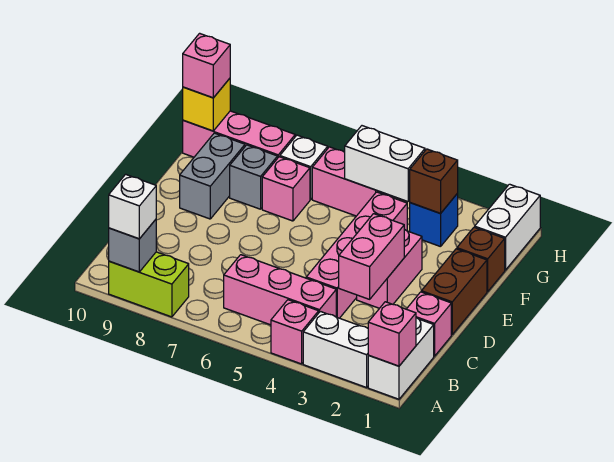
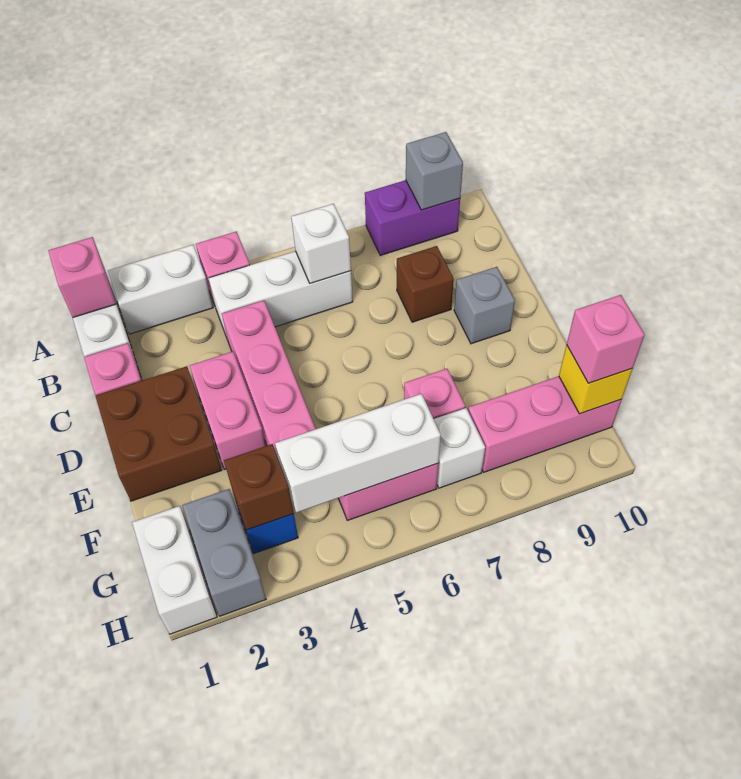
lime brick A8:A9 level 1 -> purple brick A8:A9 level 1
white brick A9 level 3 -> white brick B6 level 2
pink brick B4:B6 level 1 -> white brick B4:B6 level 1
pink brick C3:D3 level 2 -> none
brown brick D1:E1 level 1 -> brown brick D1:E2 level 1
grey brick E9:F9 level 1 -> grey brick G2:H2 level 1
brown brick F1 level 1 -> brown brick C8 level 1
grey brick F8 level 1 -> grey brick D9 level 1
white brick G4:G5 level 2 -> white brick G4:G6 level 2

